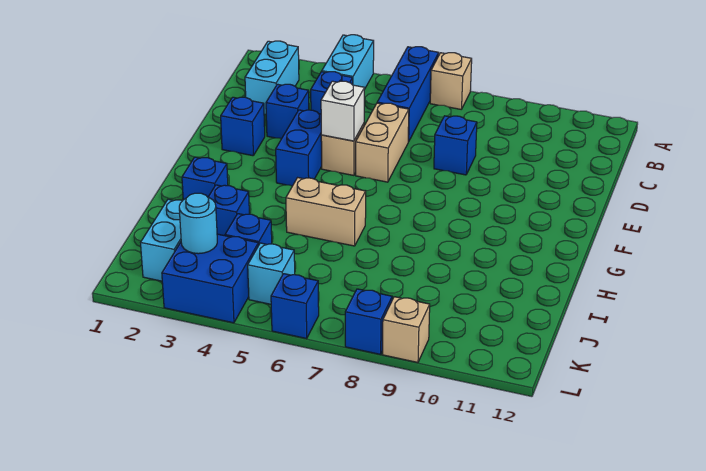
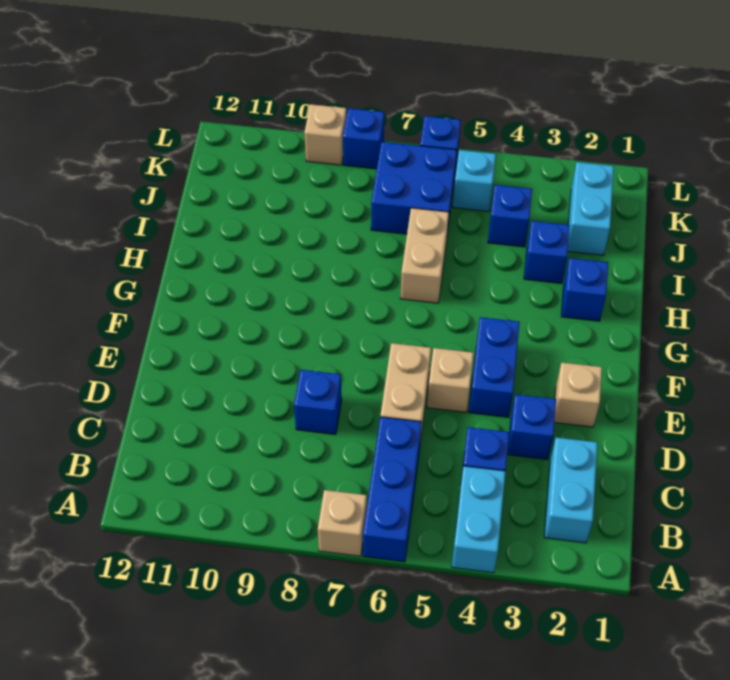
blue brick E2 level 1 -> tan brick E2 level 1
white brick E5 level 2 -> none
tan brick H5:H6 level 1 -> tan brick H6:I6 level 1
blue brick K3:L4 level 1 -> blue brick J6:K7 level 1
cyan round brick K3 level 2 -> none

